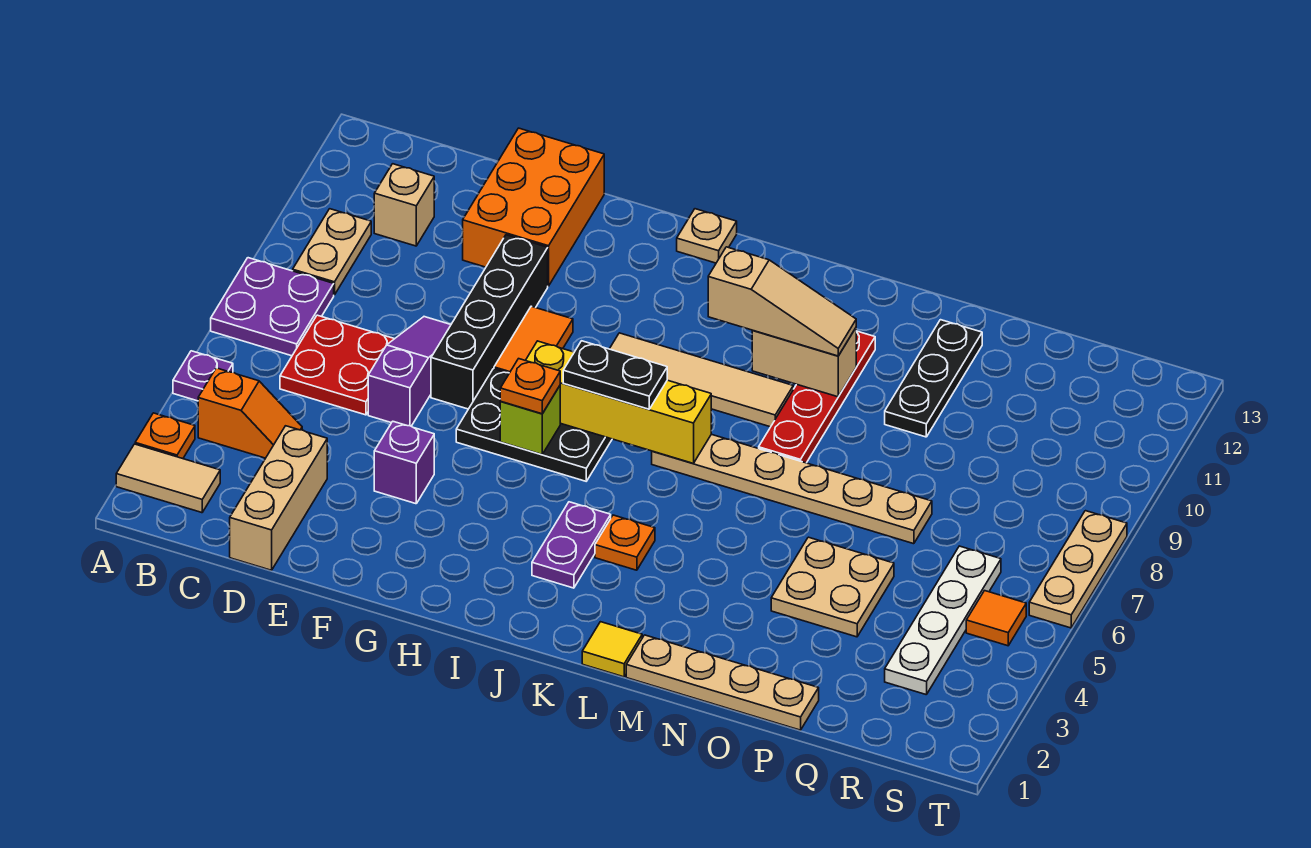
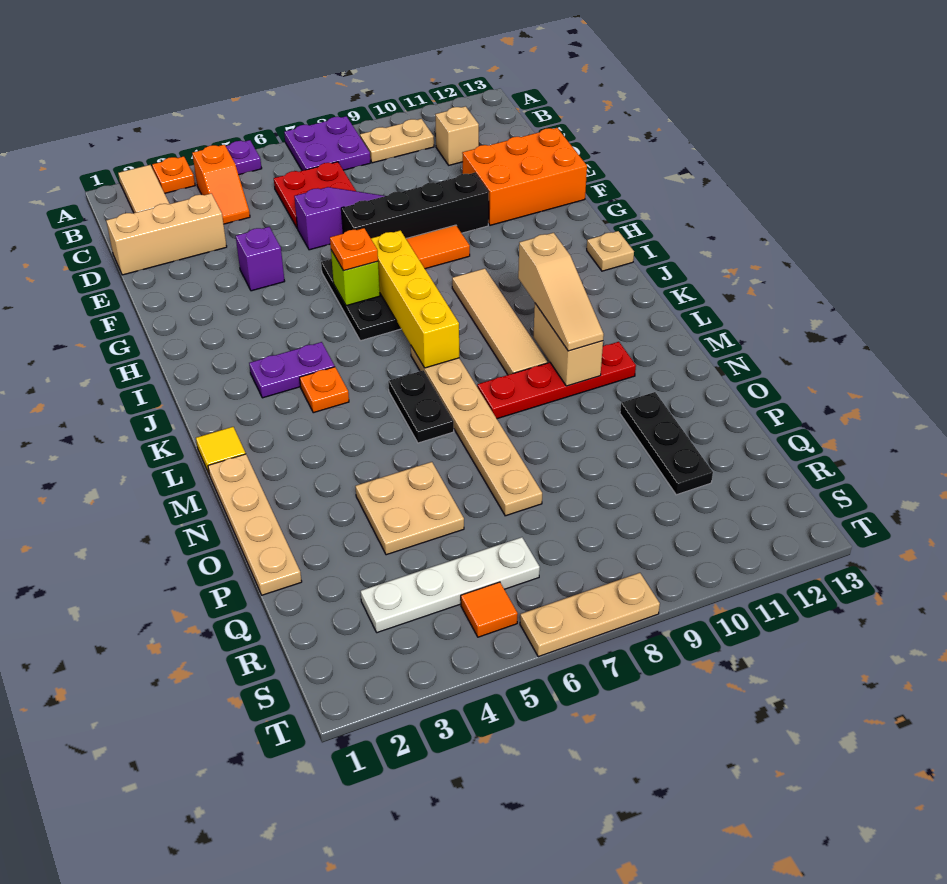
black plate I7:J7 level 3 -> black plate L6:M6 level 1
black plate O10:O12 level 1 -> black plate O11:Q11 level 1

